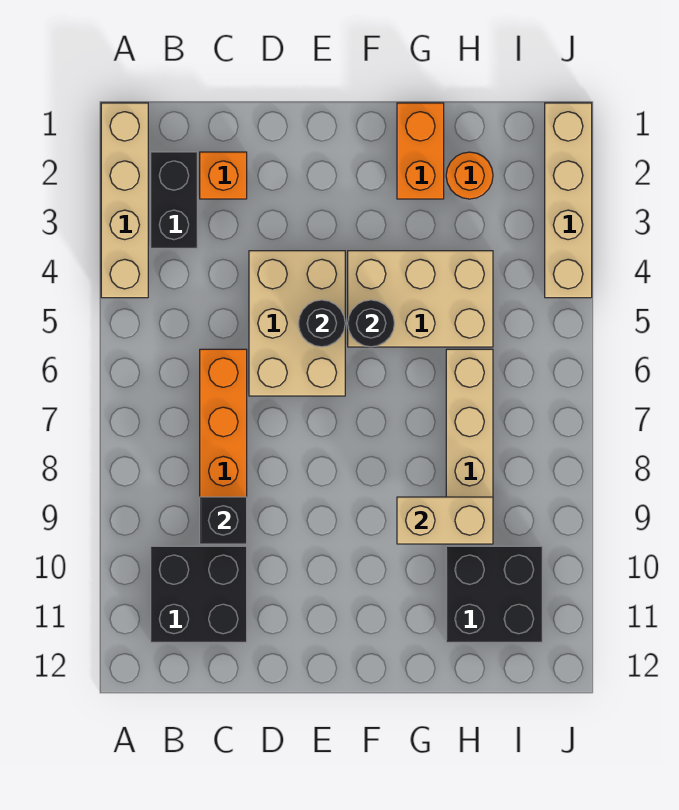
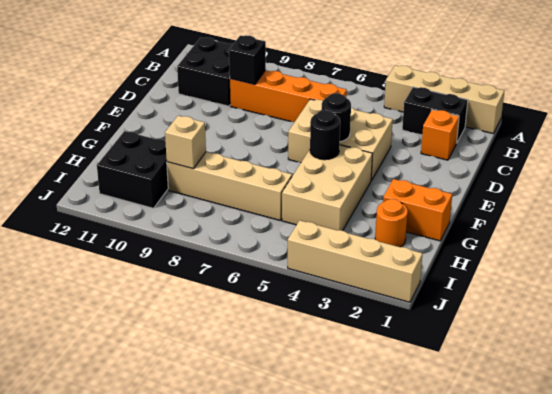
tan brick G9:H9 level 2 -> tan brick H9 level 2

